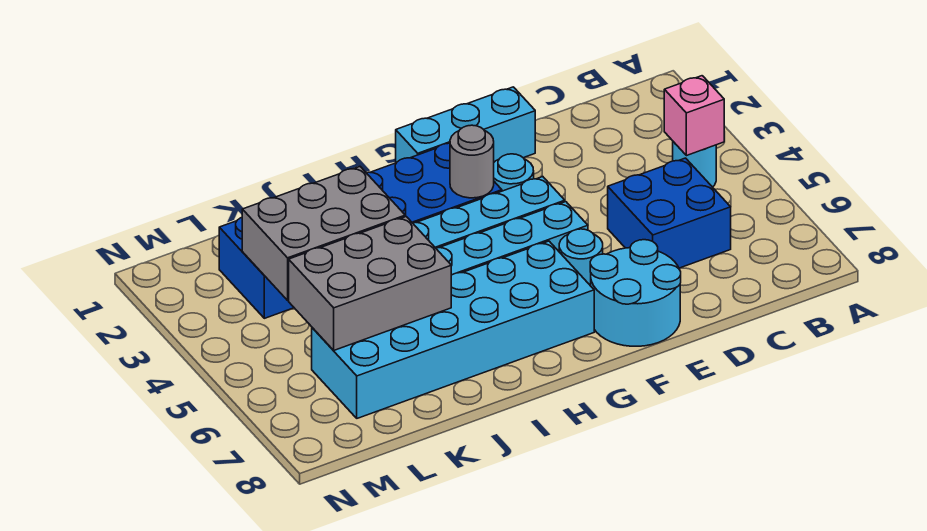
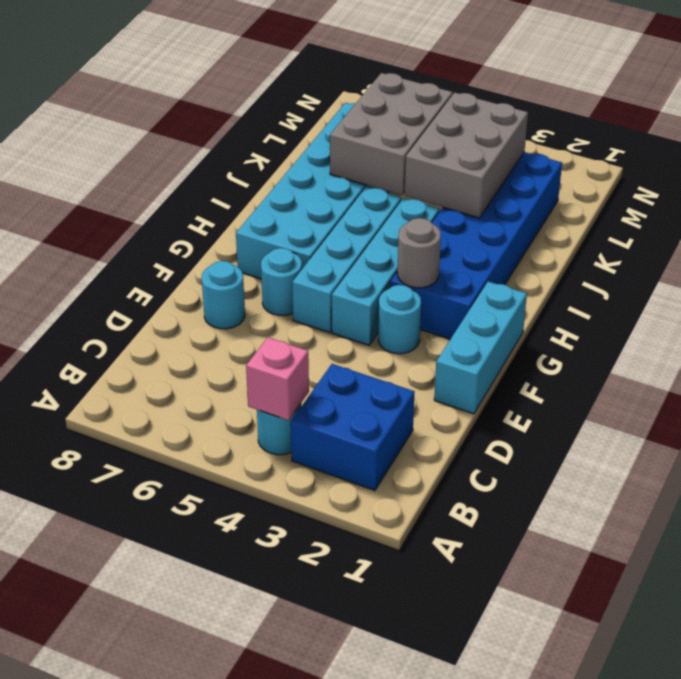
blue brick C5:D6 level 1 -> blue brick B2:C3 level 1
cyan round brick E7:F8 level 1 -> cyan round brick E7 level 1

